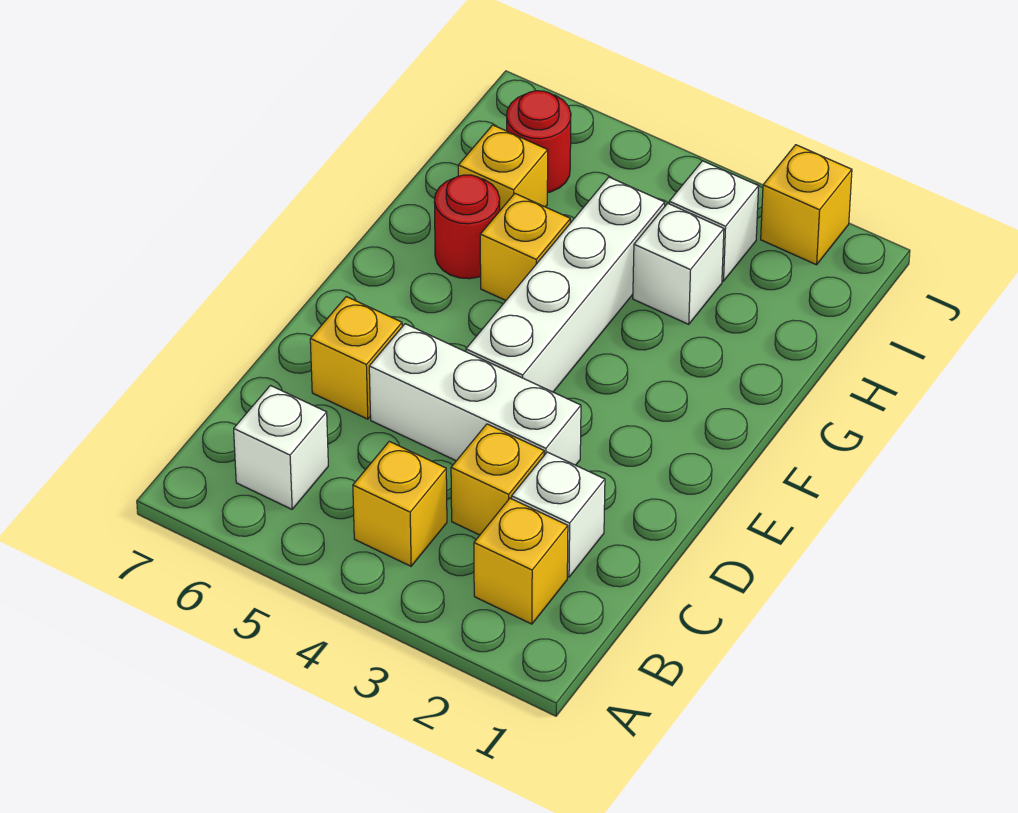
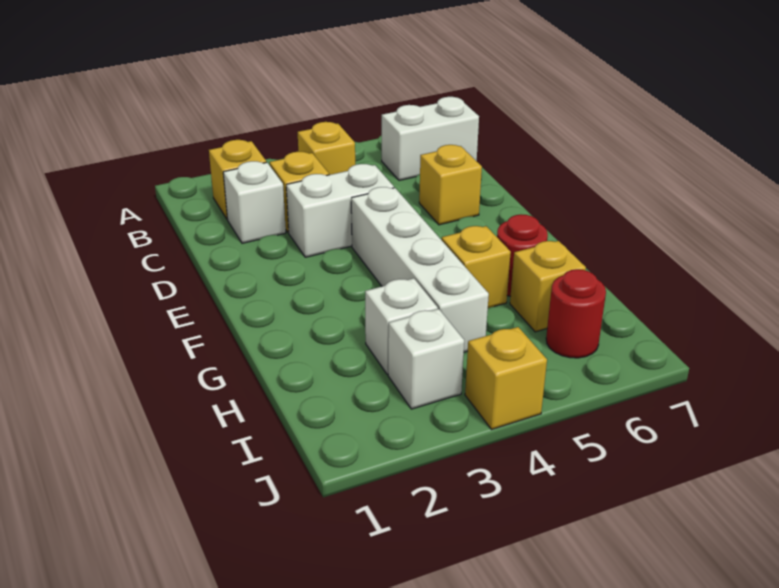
white brick B6 level 1 -> white brick B6:B7 level 1
white brick D3:D5 level 1 -> white brick D3:D4 level 1
yellow brick J2 level 1 -> yellow brick J4 level 1

